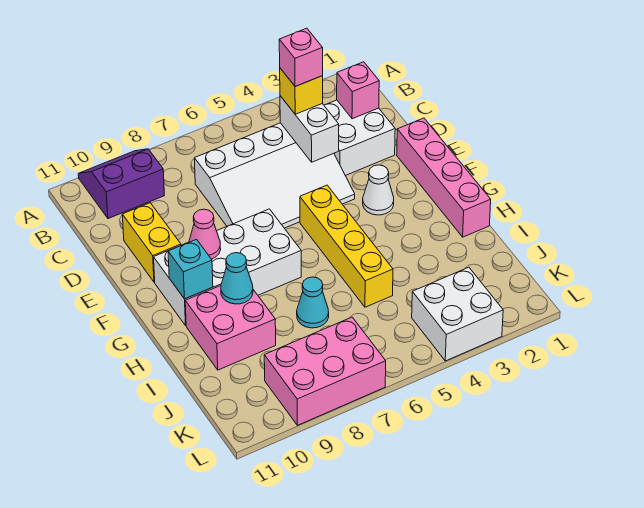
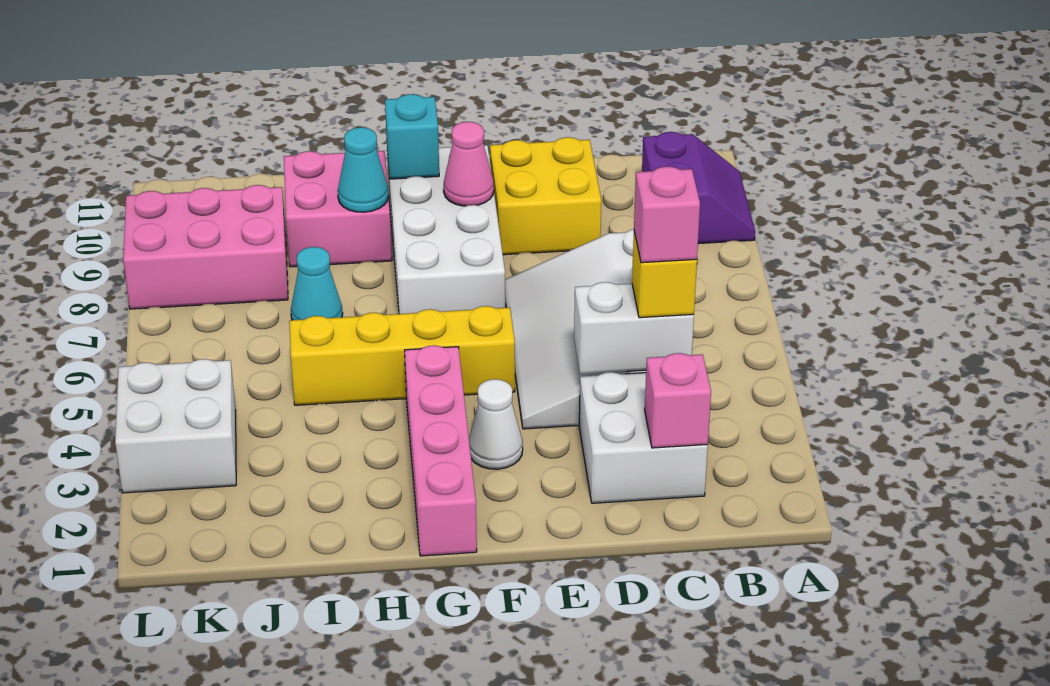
yellow brick D10:E10 level 1 -> yellow brick D9:E10 level 1
pink brick E1:H1 level 1 -> pink brick G1:G4 level 1
pink brick K7:L9 level 1 -> pink brick J8:L9 level 1

